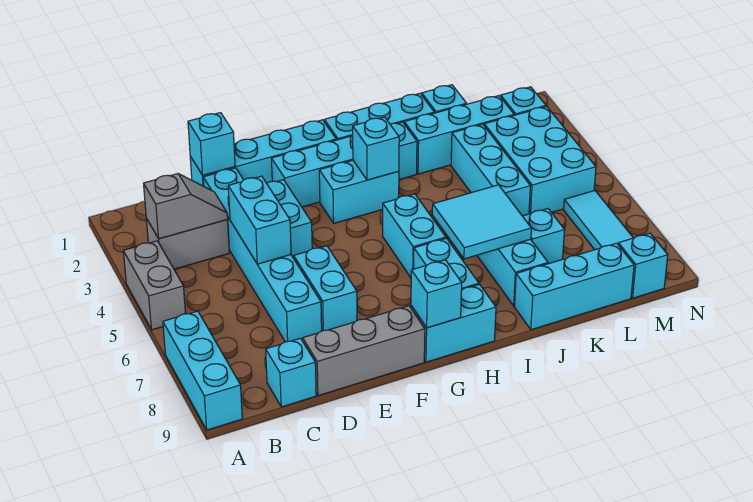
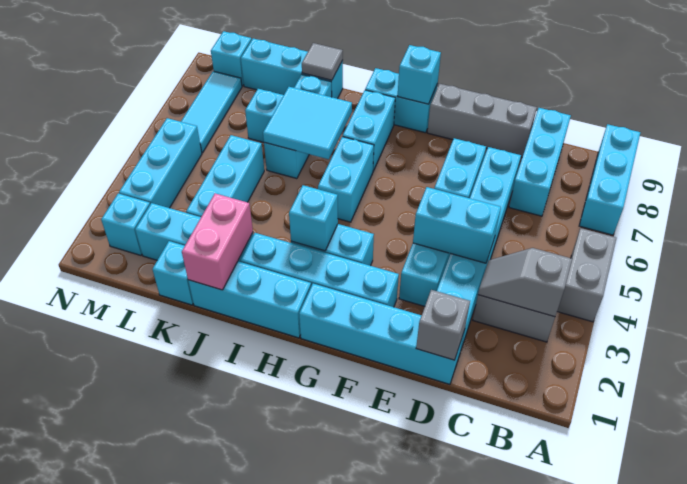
cyan brick C9 level 1 -> cyan brick C7:C9 level 1
cyan brick D1 level 2 -> grey brick D1 level 2
cyan brick D4:D5 level 2 -> cyan brick D4:E4 level 2
none -> pink brick J1:J2 level 2
none -> grey tile J9 level 2
cyan brick L3:M5 level 1 -> cyan brick M3:M5 level 1

